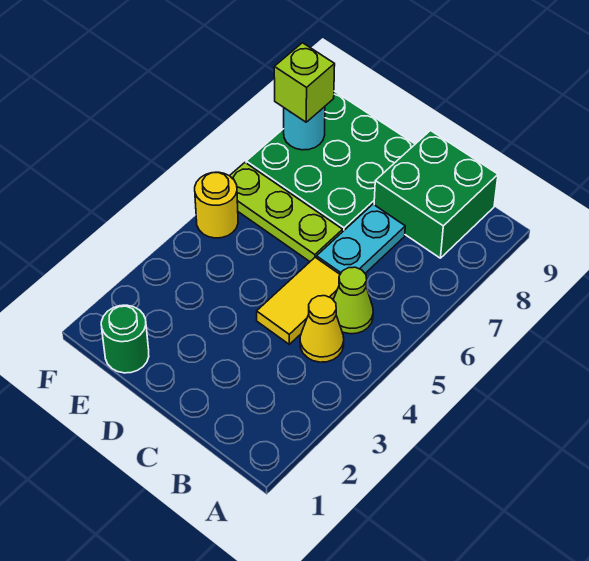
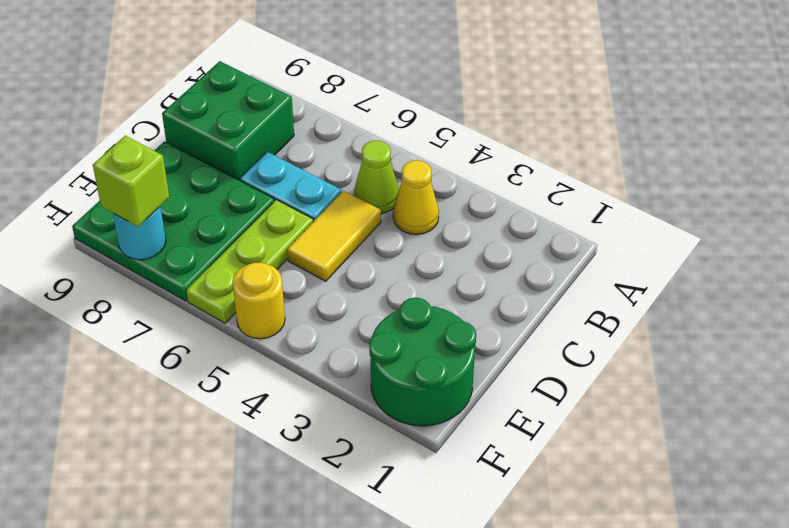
yellow tile C4:C5 level 1 -> yellow tile C5:D5 level 1
green round brick E1 level 1 -> green round brick E1:F2 level 1

